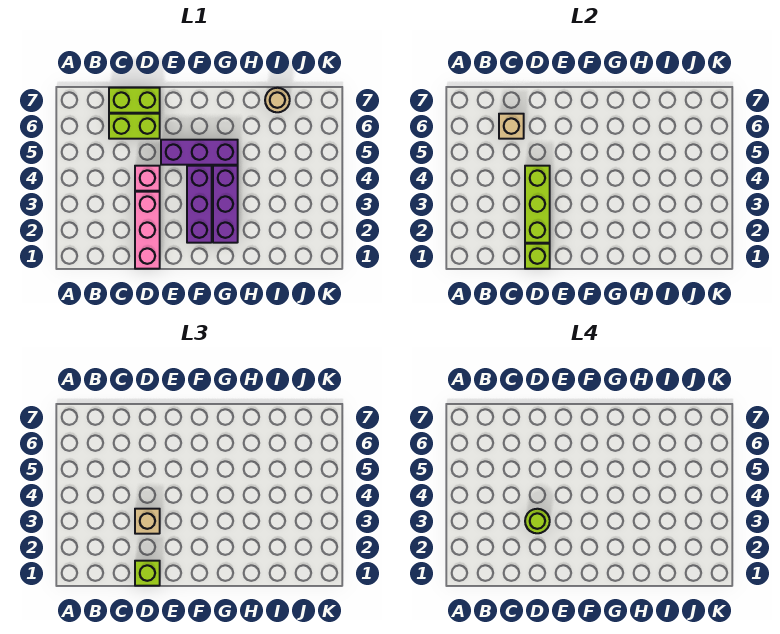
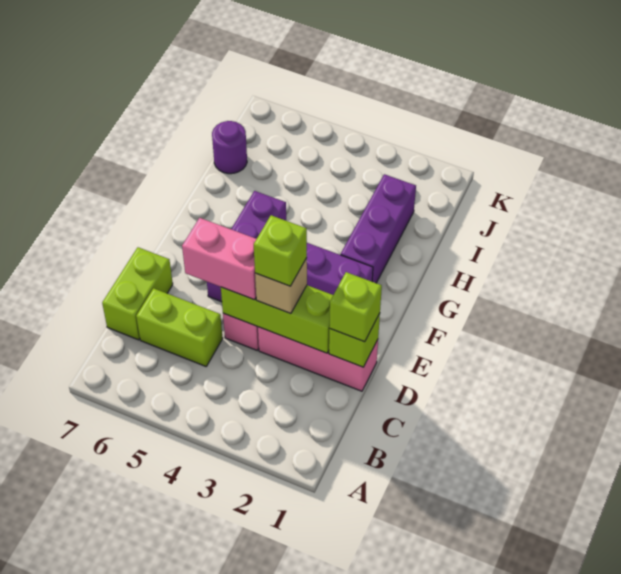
lime brick C6:D6 level 1 -> lime brick C5:C6 level 1
tan brick C6 level 2 -> none
lime round brick D3 level 4 -> lime brick D3 level 4
none -> pink brick D4:D5 level 3
purple brick G2:G4 level 1 -> purple brick G2:I2 level 1
tan round brick I7 level 1 -> purple round brick I7 level 1

